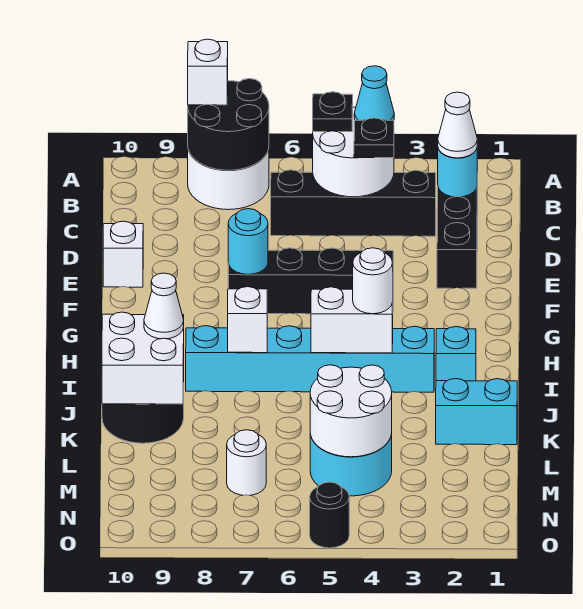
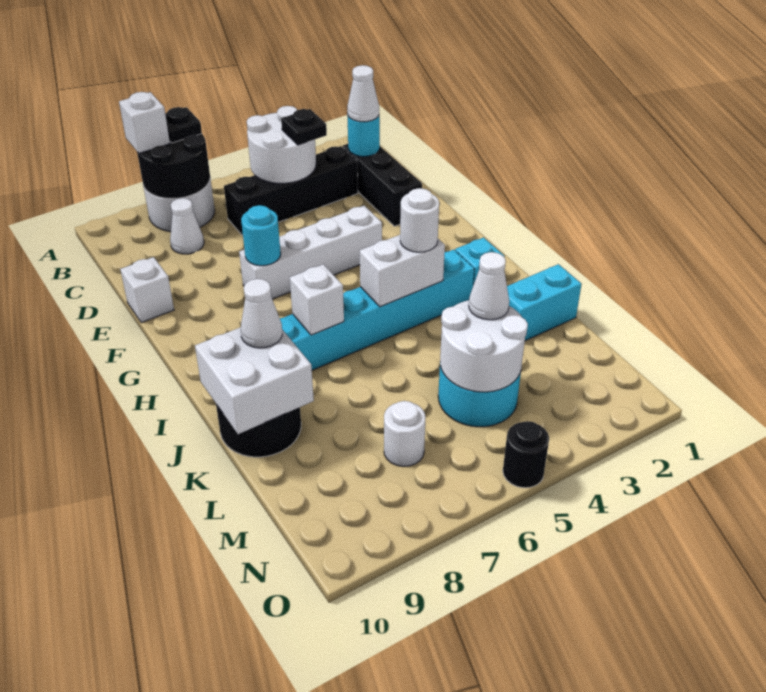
cyan cone B4 level 3 -> none
black plate B5 level 3 -> black plate A7 level 3
none -> white cone C8 level 1
black brick F4:F7 level 1 -> white brick F4:F7 level 1
none -> white cone L4 level 3

